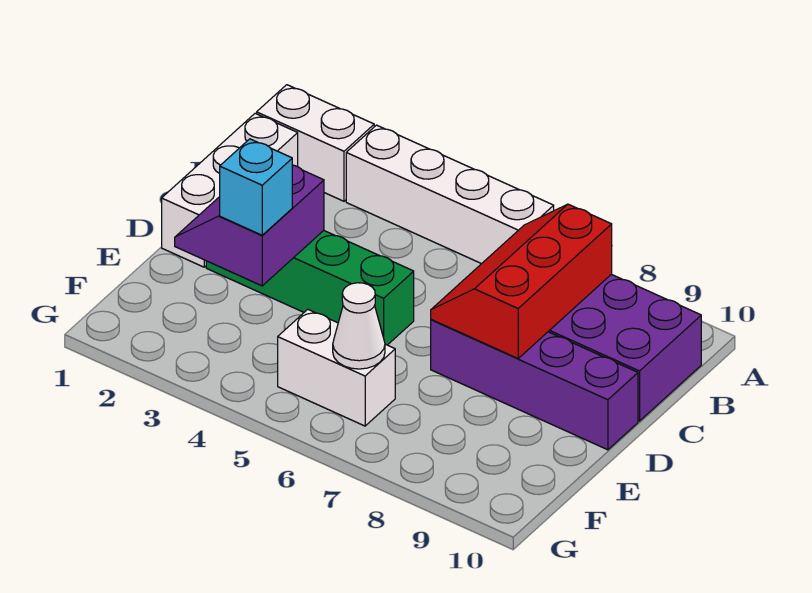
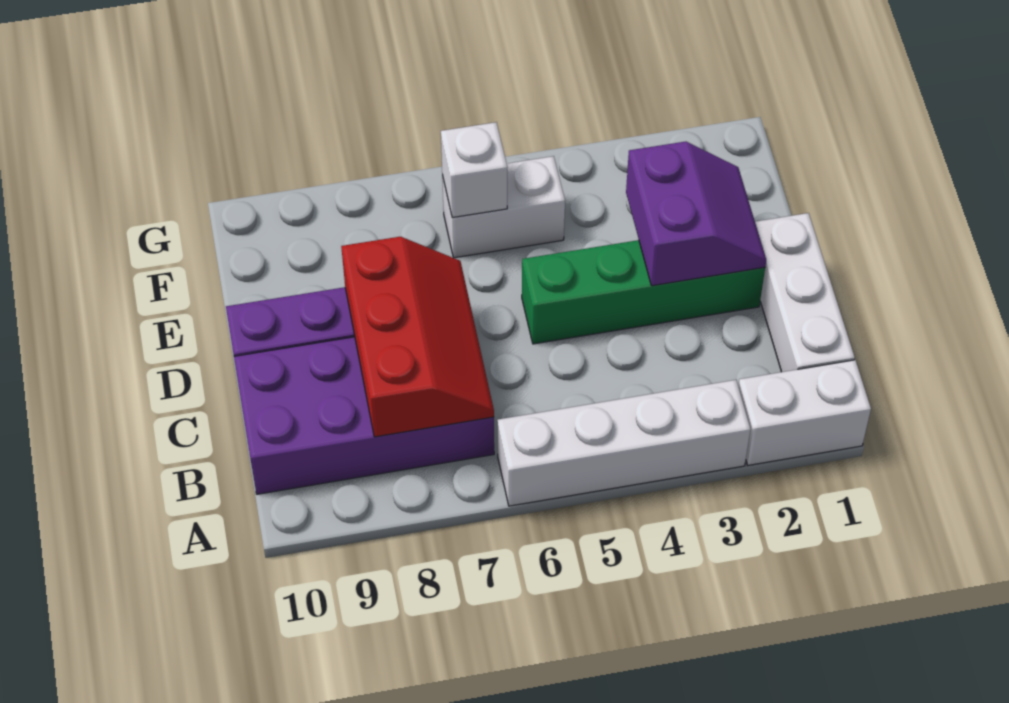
cyan brick E3 level 3 -> none
white cone F6 level 2 -> white brick F6 level 2

